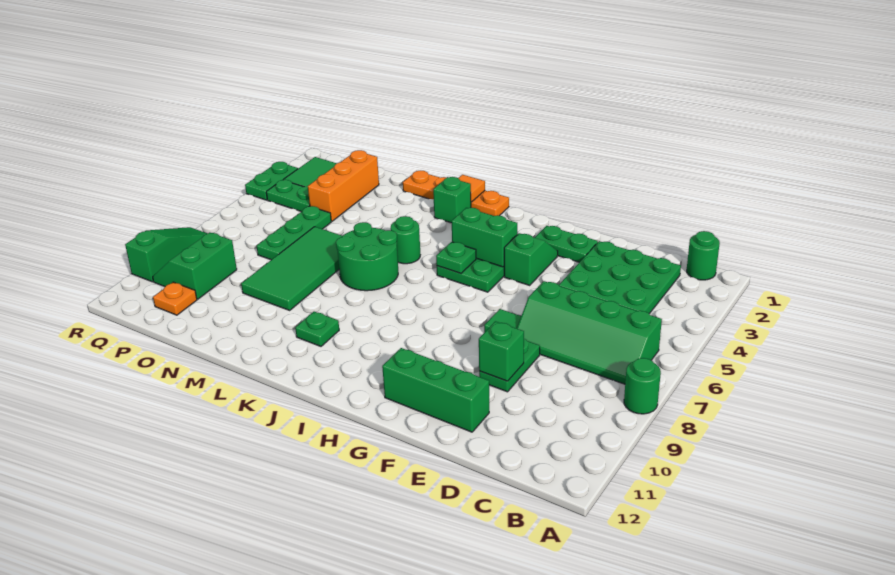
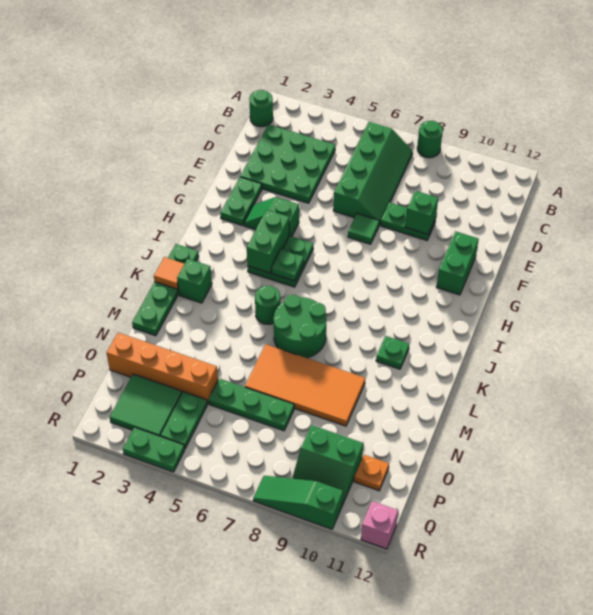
green brick E11:G11 level 1 -> green brick F11:G11 level 1
orange plate J1:M1 level 1 -> green plate J1:M1 level 1
green tile M6:N9 level 1 -> orange tile M6:N9 level 1
orange brick O2:O4 level 1 -> orange brick O1:O4 level 1
none -> pink brick R12 level 1

